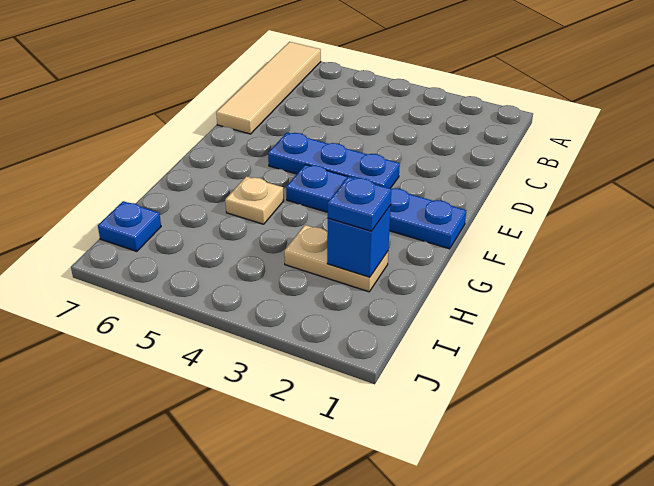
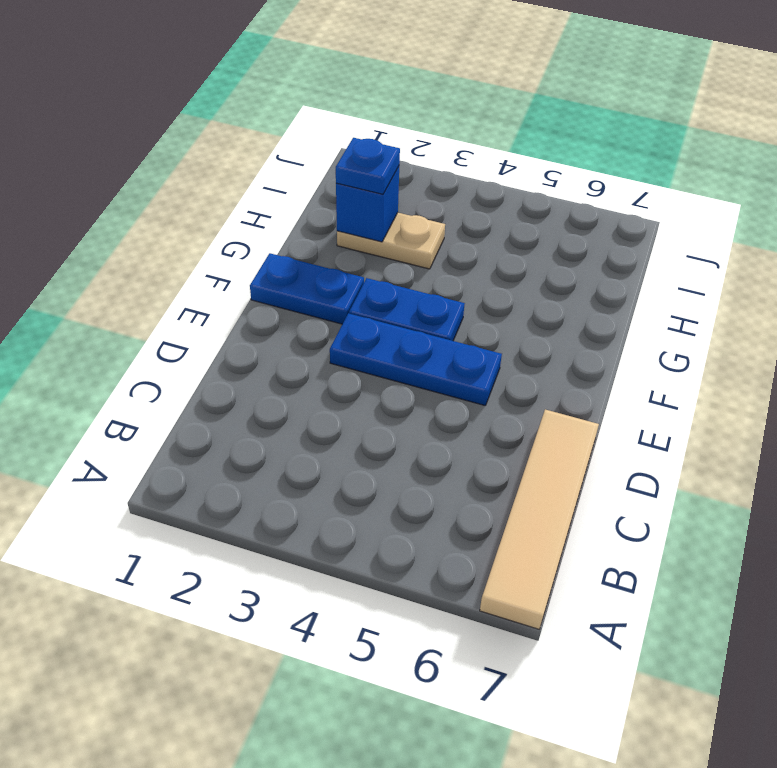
tan plate G5 level 1 -> none
blue plate I7 level 1 -> none

